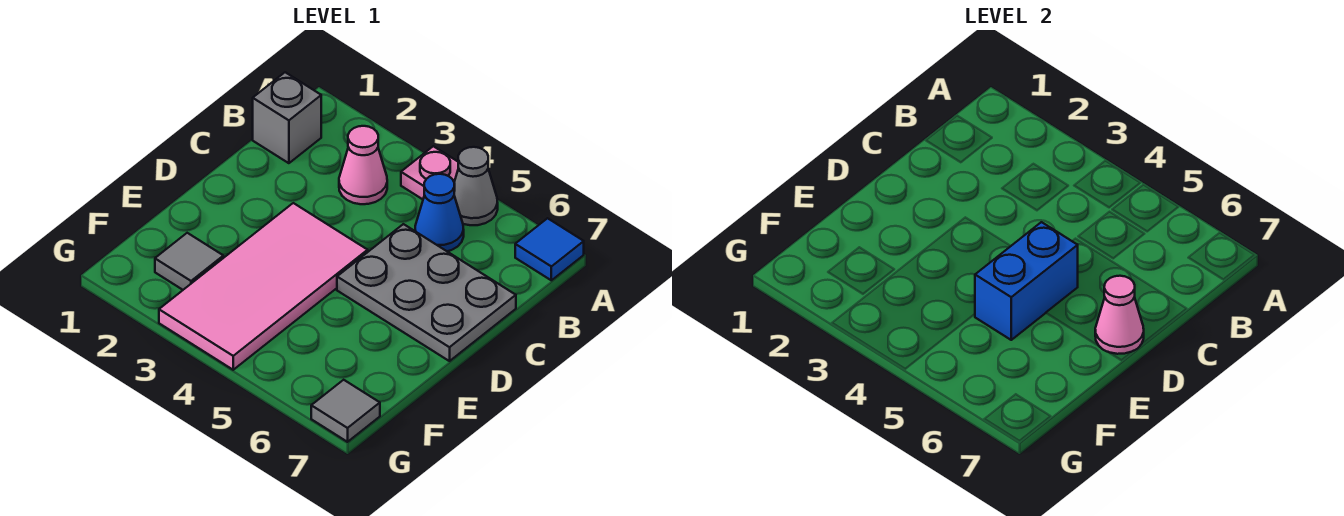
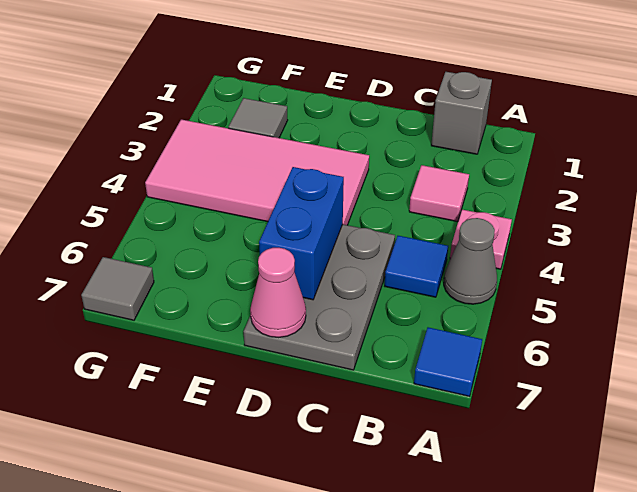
pink cone B3 level 1 -> pink tile B3 level 1
blue cone B5 level 1 -> blue tile B5 level 1
blue brick D5:E5 level 2 -> blue brick D5:D6 level 2

